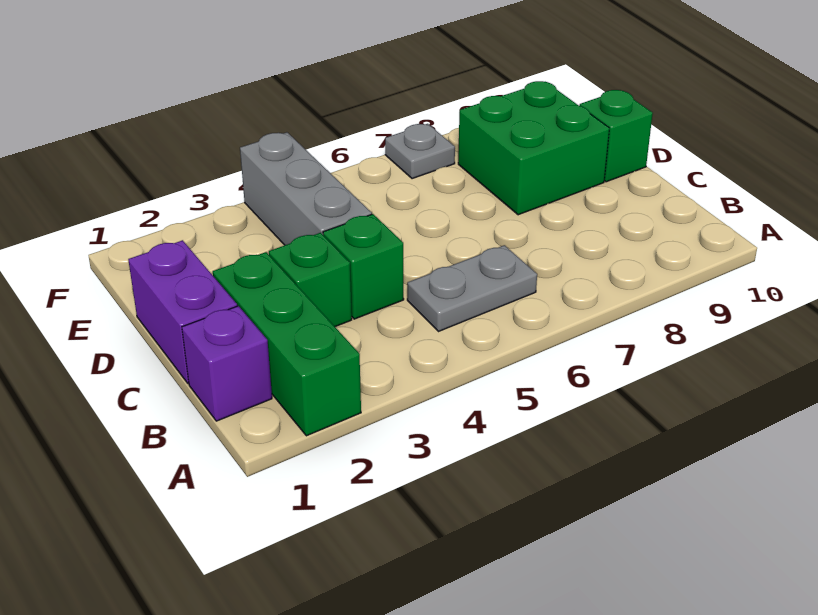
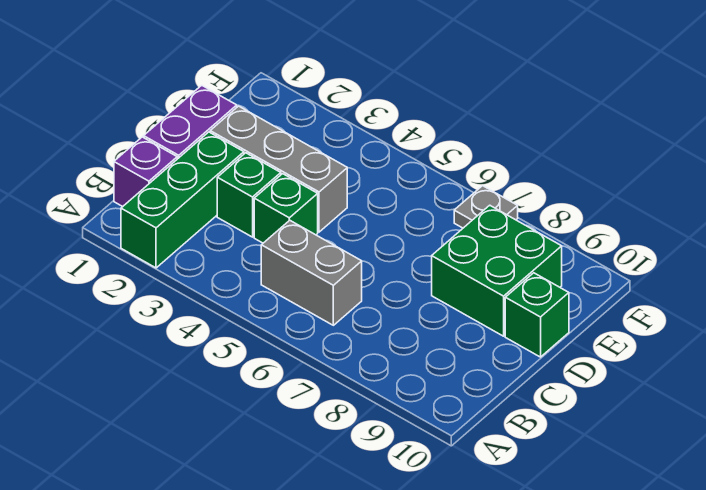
grey plate B5:B6 level 1 -> grey brick B5:B6 level 1
grey brick D4:F4 level 1 -> grey brick D2:D4 level 1

